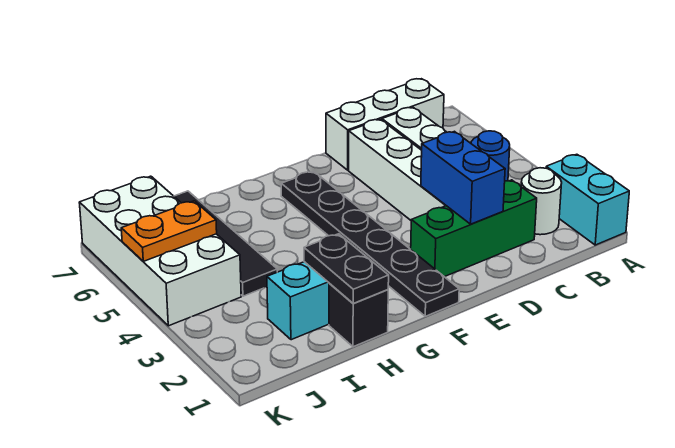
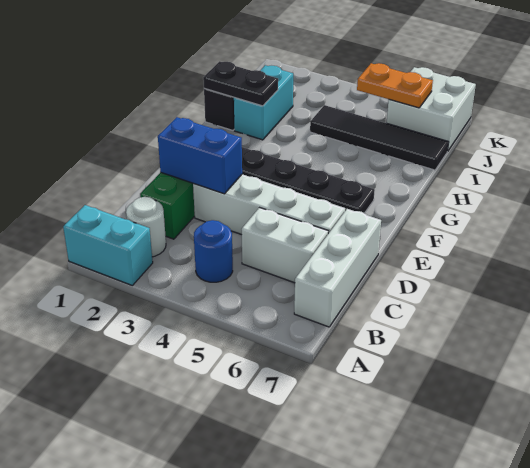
white brick J4:K7 level 1 -> white brick J6:K7 level 1
orange plate J5:K5 level 2 -> orange plate J5:J6 level 2

